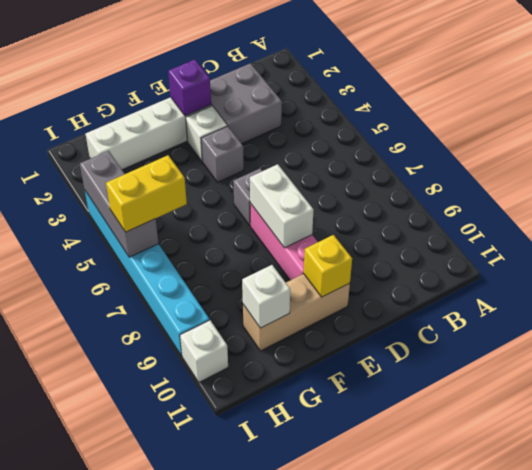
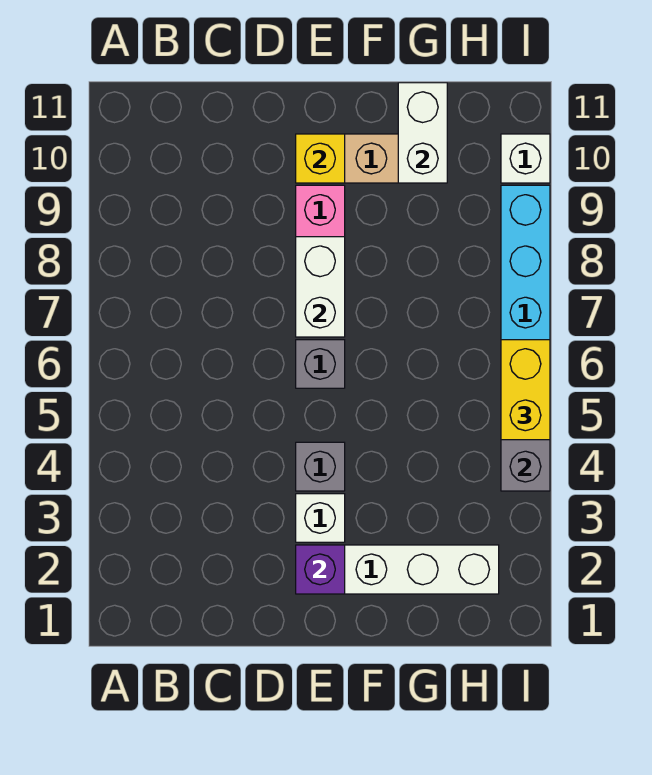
grey brick C2:D3 level 1 -> none
white brick G10 level 2 -> white brick G10:G11 level 2
yellow brick H6:I6 level 3 -> yellow brick I5:I6 level 3

